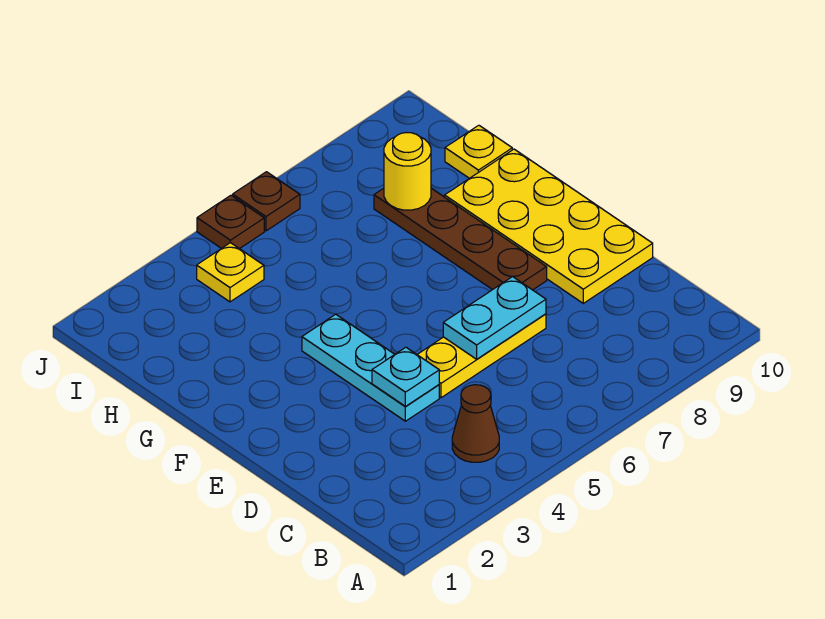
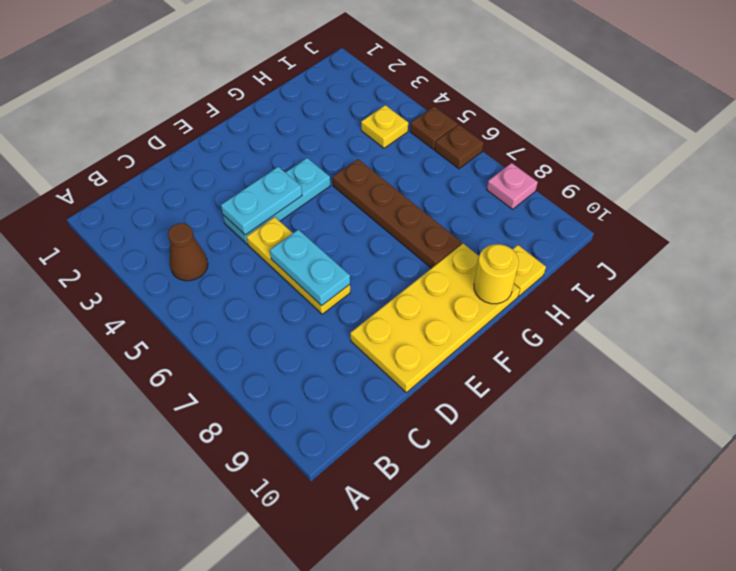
cyan plate D4 level 2 -> cyan plate D4:E4 level 2
brown plate E8:H8 level 1 -> brown plate G5:G8 level 1
yellow round brick H8 level 2 -> yellow round brick G10 level 2
none -> pink plate J8 level 1

